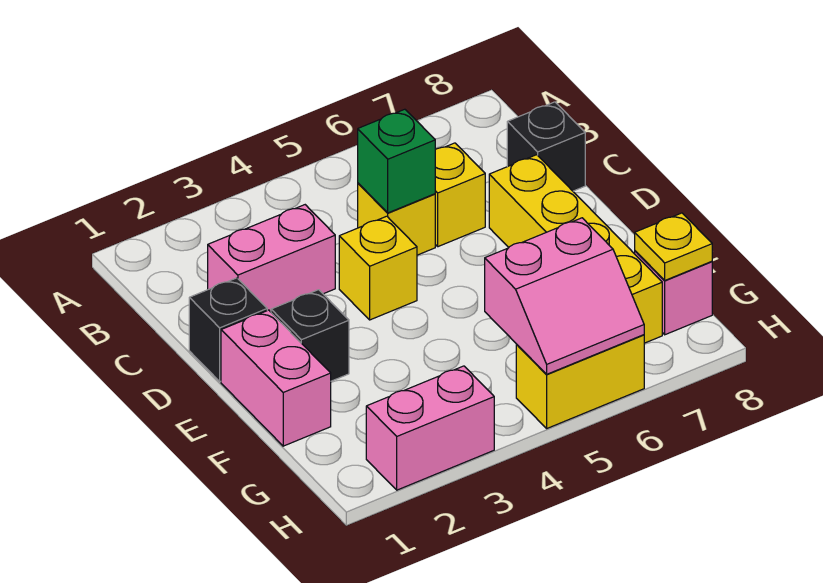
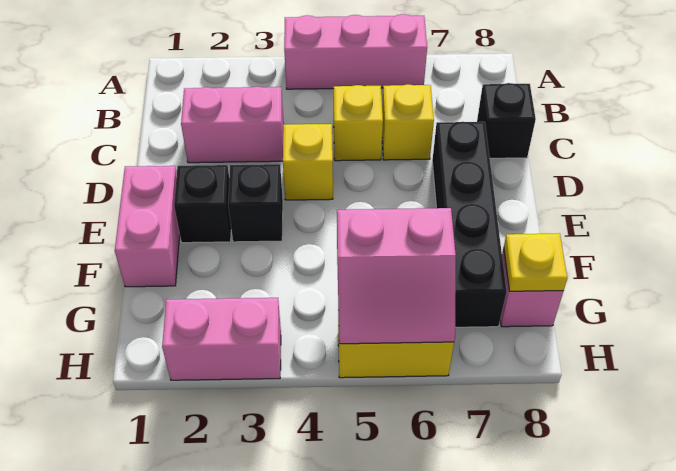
none -> pink brick A4:A6 level 1
green brick C5 level 2 -> none
black brick D1 level 1 -> black brick E3 level 1
yellow brick D7:G7 level 1 -> black brick D7:G7 level 1

